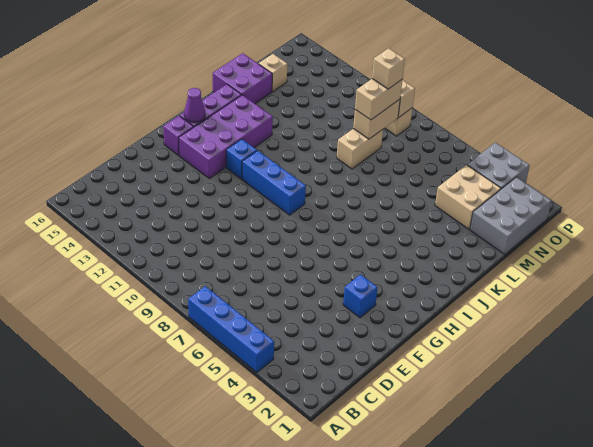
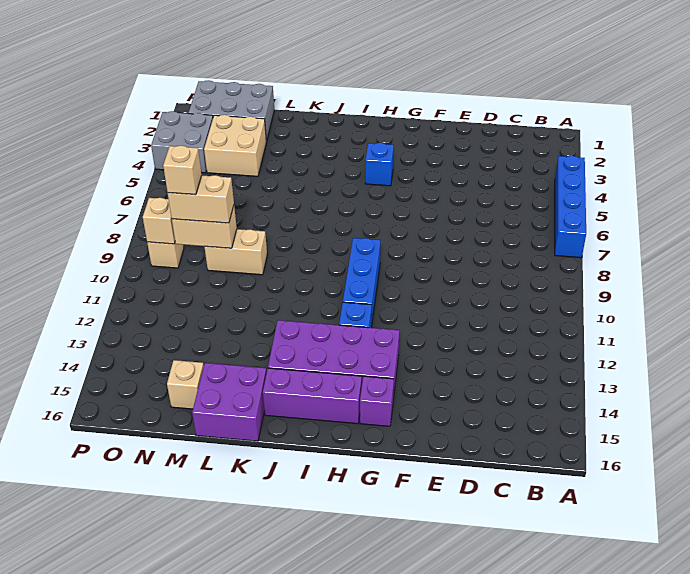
blue brick F3 level 1 -> blue brick H4 level 1
purple cone H15 level 2 -> none

